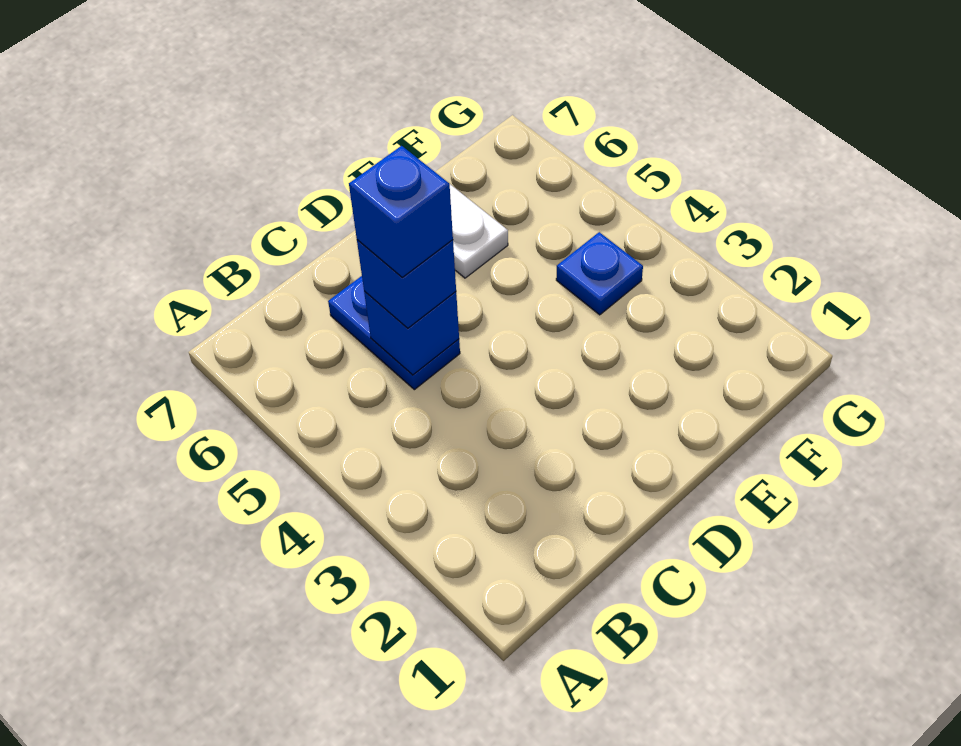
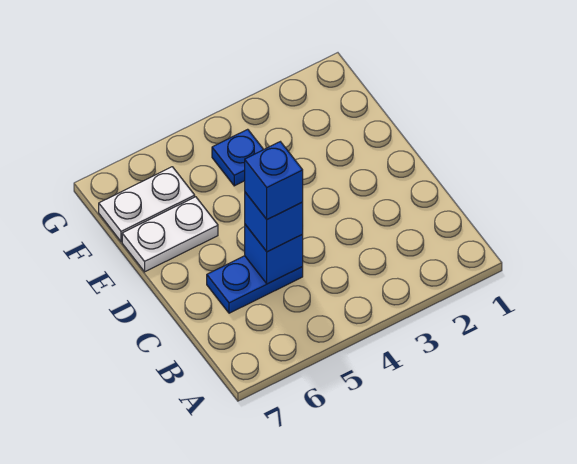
none -> white plate F6:F7 level 1

